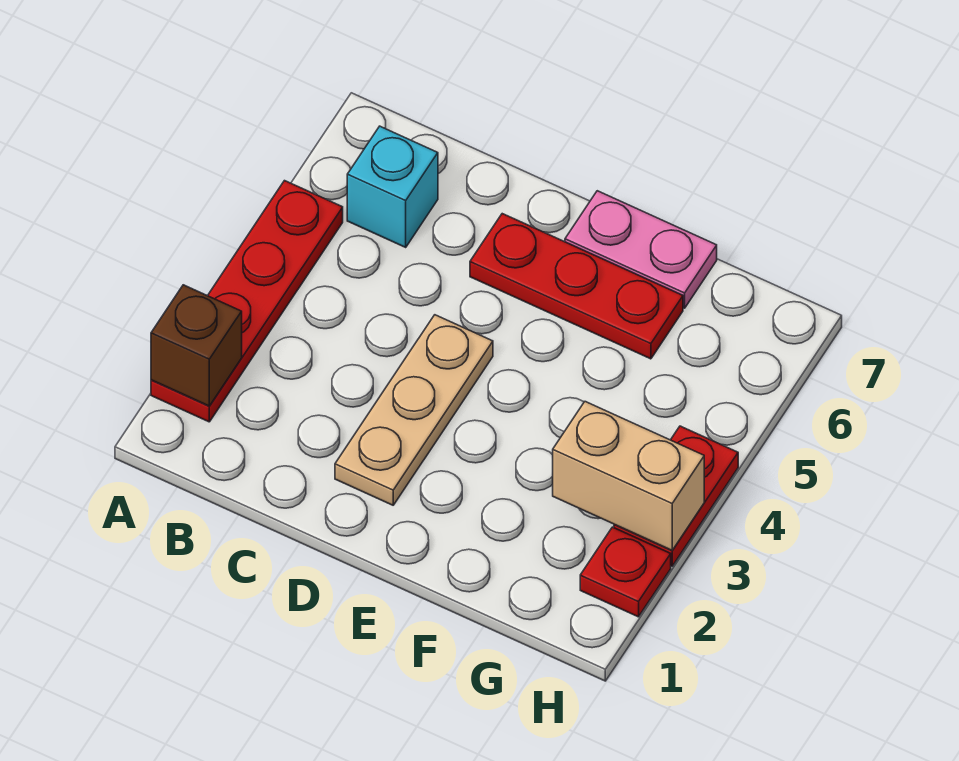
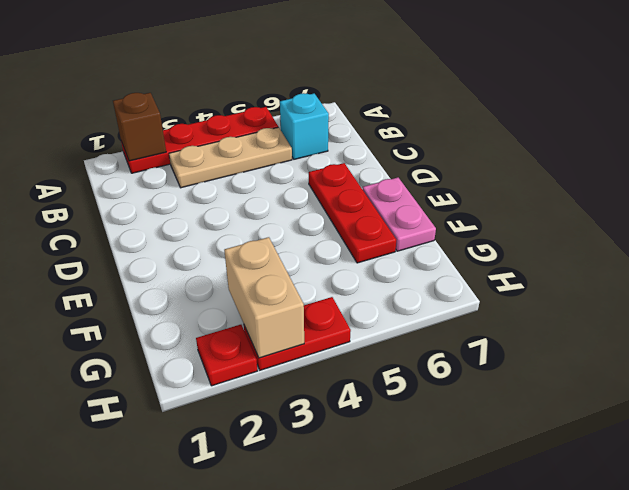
tan plate D2:D4 level 1 -> tan plate B3:B5 level 1

